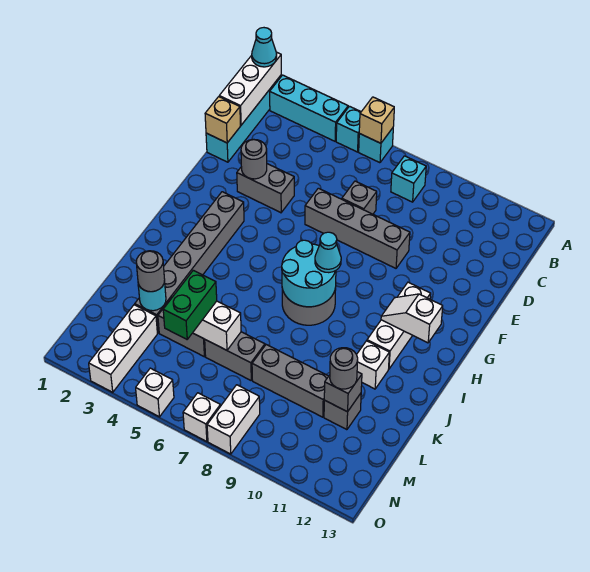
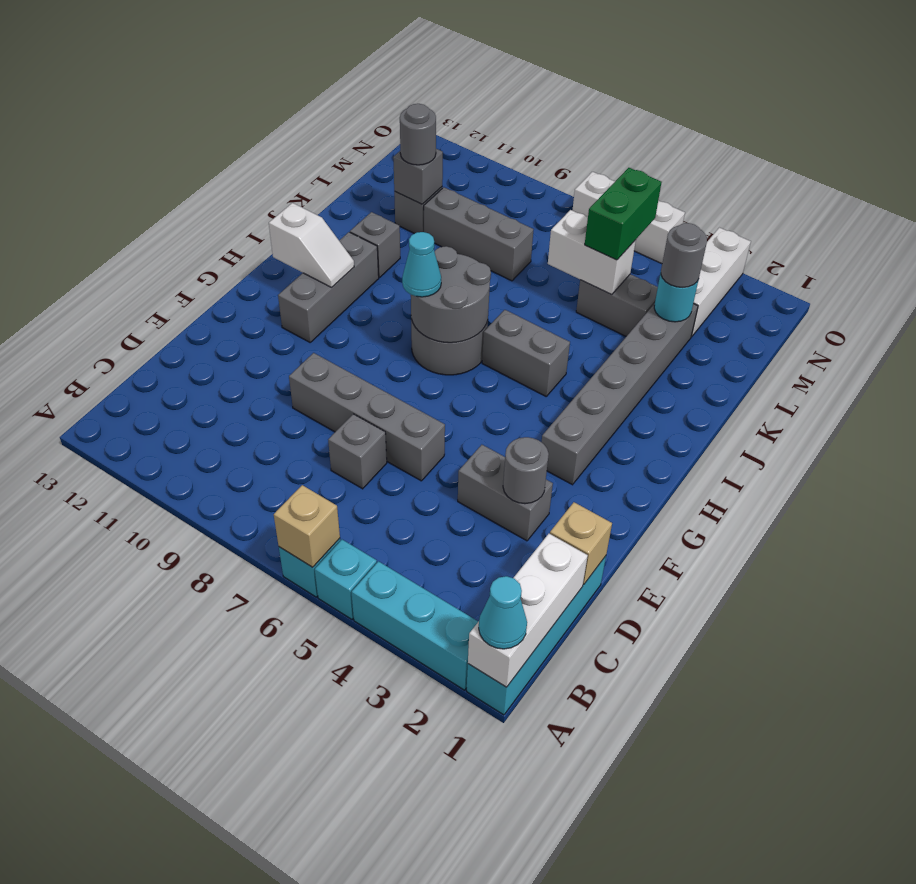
cyan brick B8 level 1 -> none
white brick G11:I11 level 1 -> grey brick G11:I11 level 1
cyan round brick H7:I8 level 2 -> grey round brick H7:I8 level 2
white brick J11 level 1 -> grey brick J11 level 1
grey brick L6:L7 level 1 -> grey brick I5:I6 level 1
white brick N8:O8 level 1 -> none

